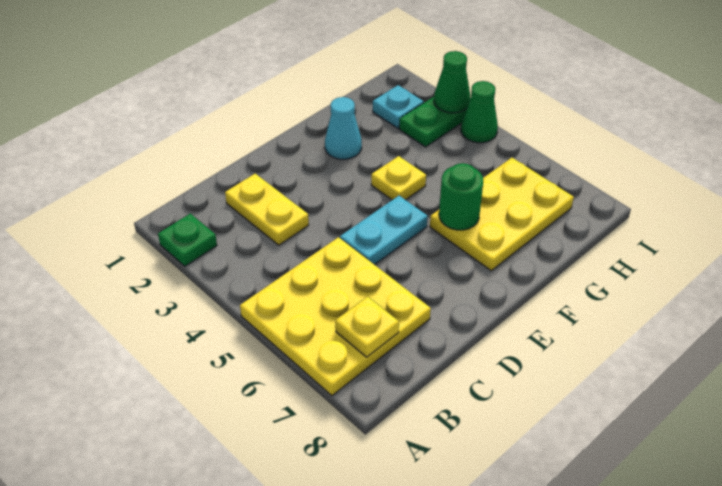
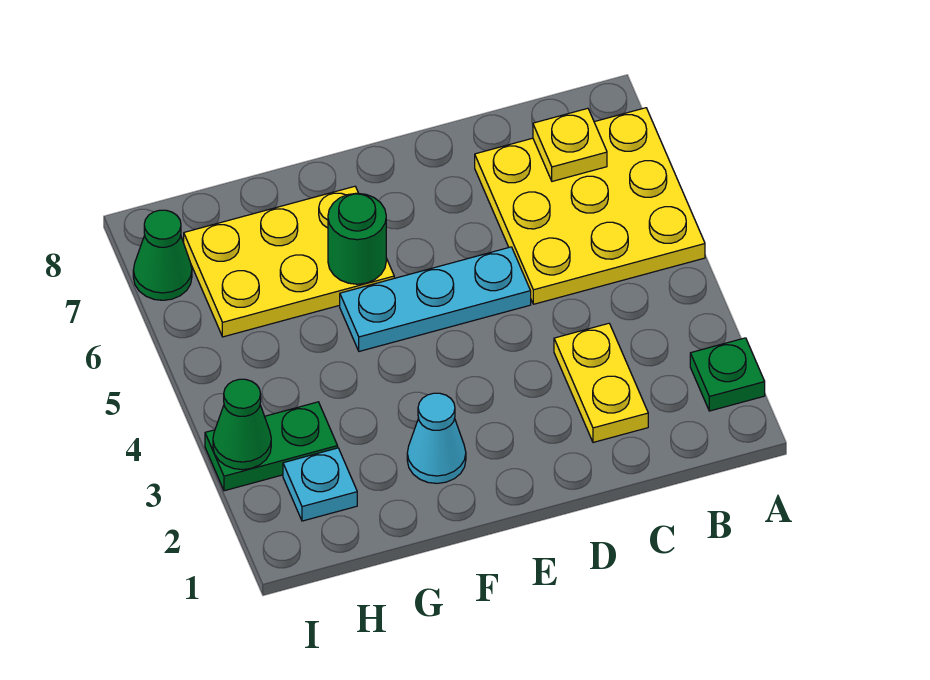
cyan plate D5:E5 level 1 -> cyan plate D5:F5 level 1
yellow plate F4 level 1 -> none
green cone I4 level 1 -> green cone I7 level 1

